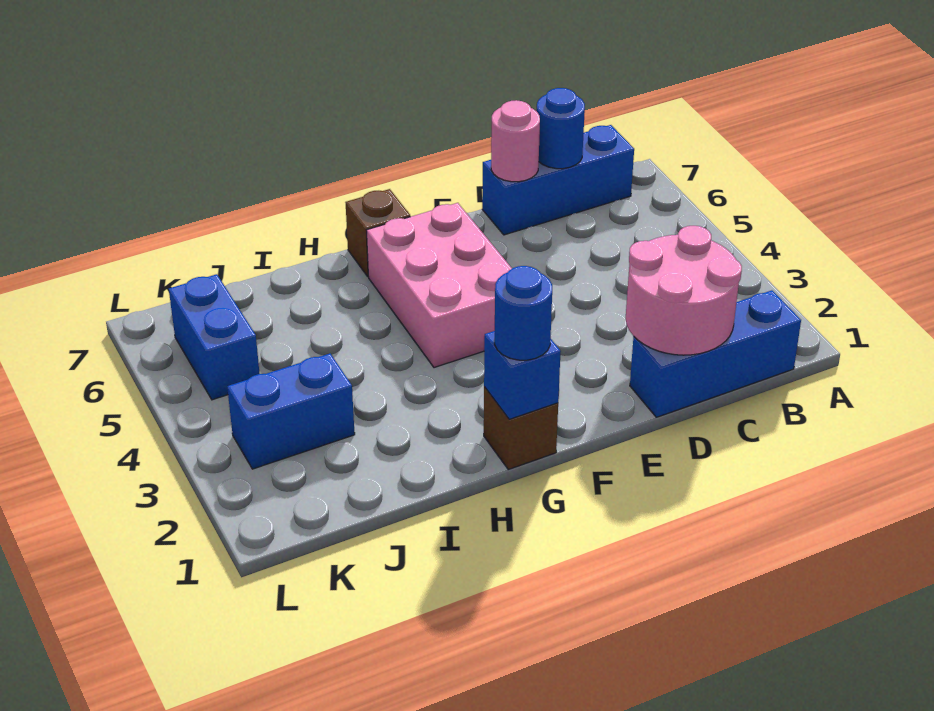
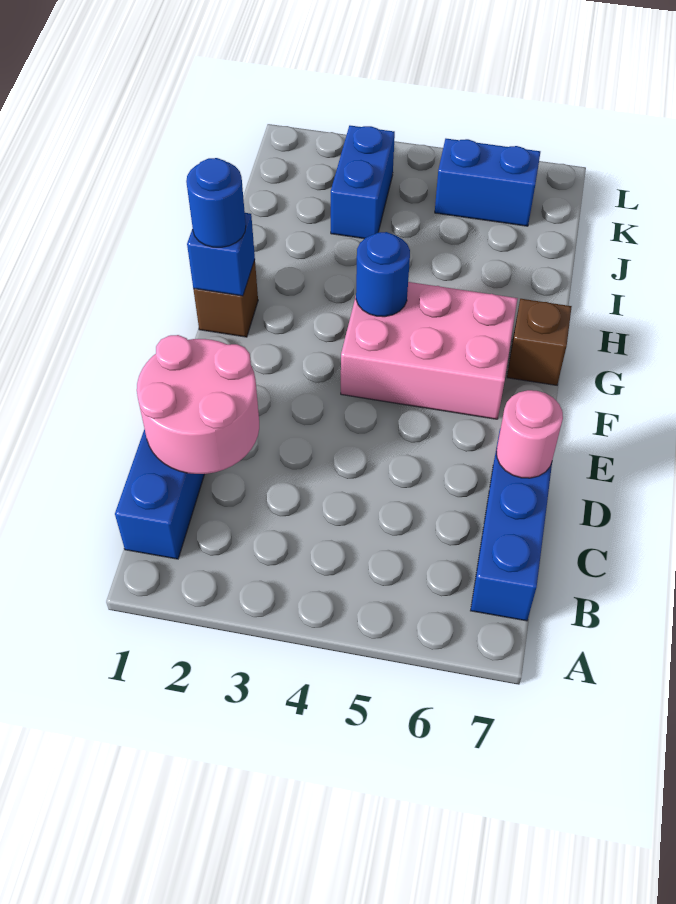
blue round brick C7 level 2 -> blue round brick G4 level 2

